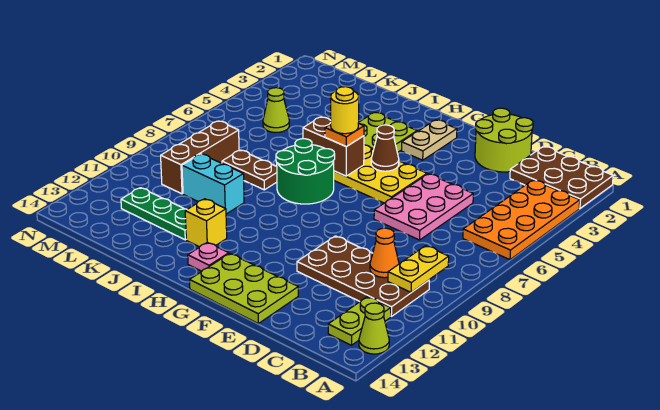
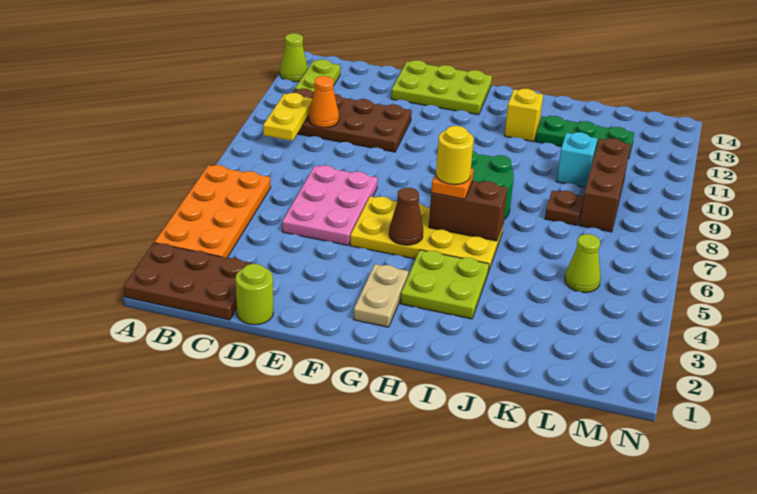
lime round brick D1:E2 level 1 -> lime round brick D1 level 1
pink plate H13 level 1 -> none
brown plate J8:K8 level 1 -> brown plate K8 level 1
cyan brick J10:K10 level 1 -> cyan brick K10 level 1

